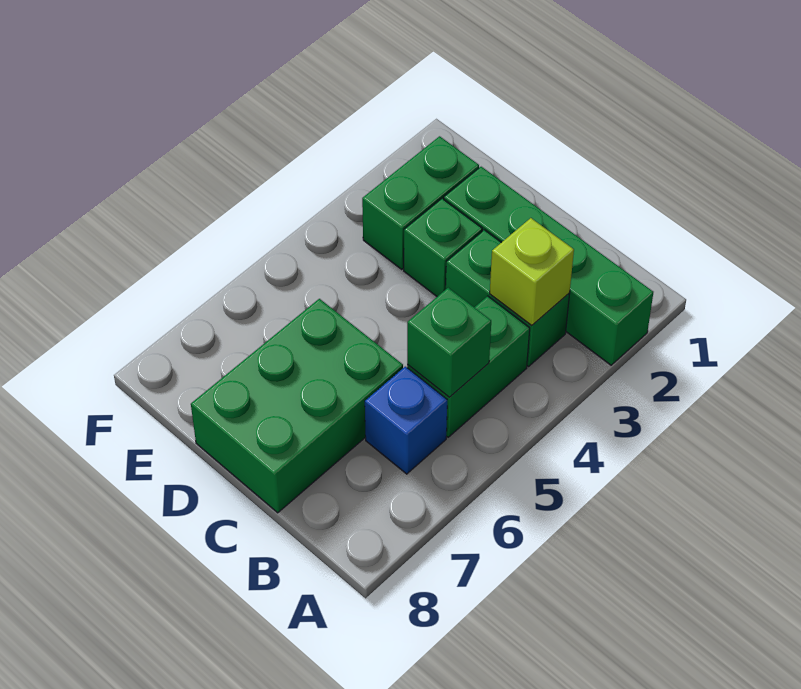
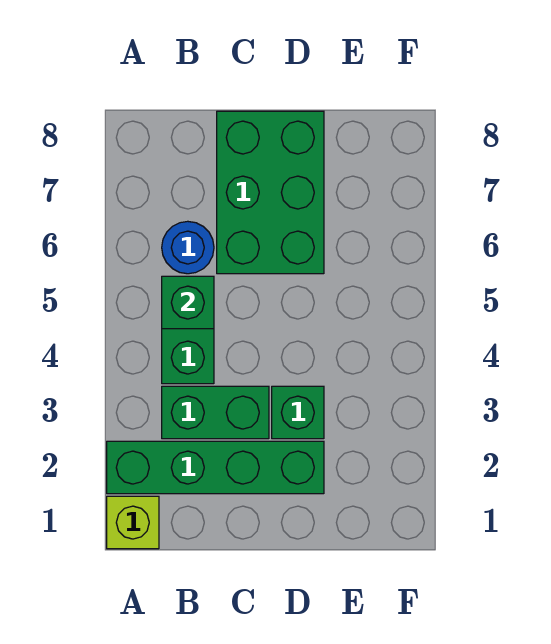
lime brick B3 level 2 -> lime brick A1 level 1
blue brick B6 level 1 -> blue round brick B6 level 1
green brick E2:E3 level 1 -> none

